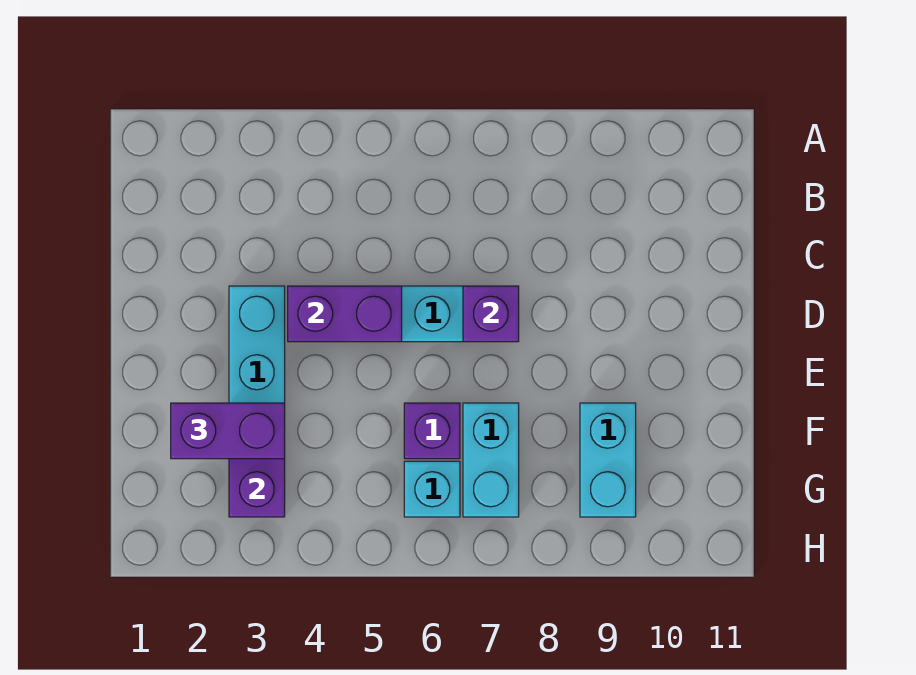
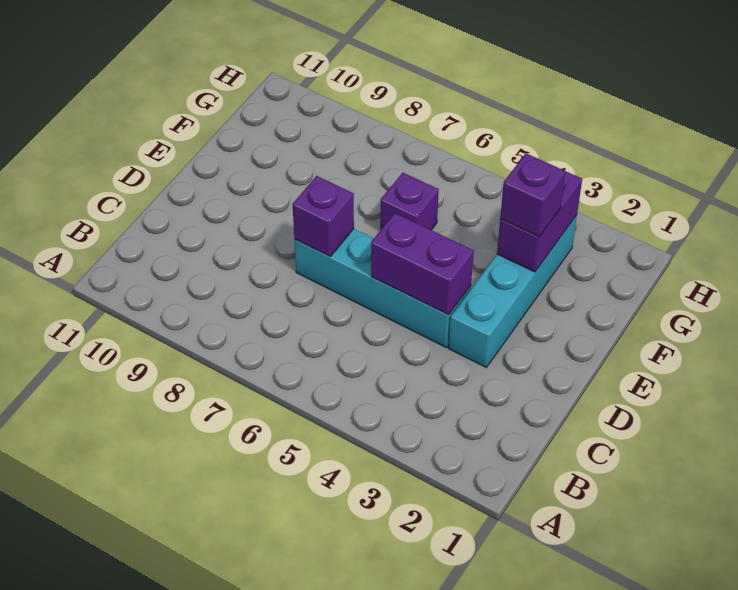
purple brick F2:F3 level 3 -> purple brick F3 level 3
cyan brick F7:G7 level 1 -> none
cyan brick F9:G9 level 1 -> none
cyan brick G6 level 1 -> none

